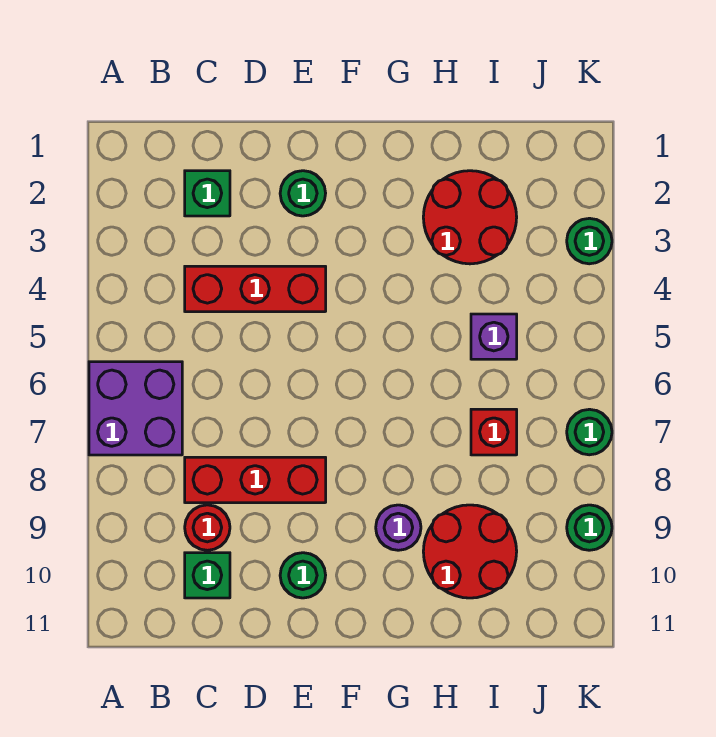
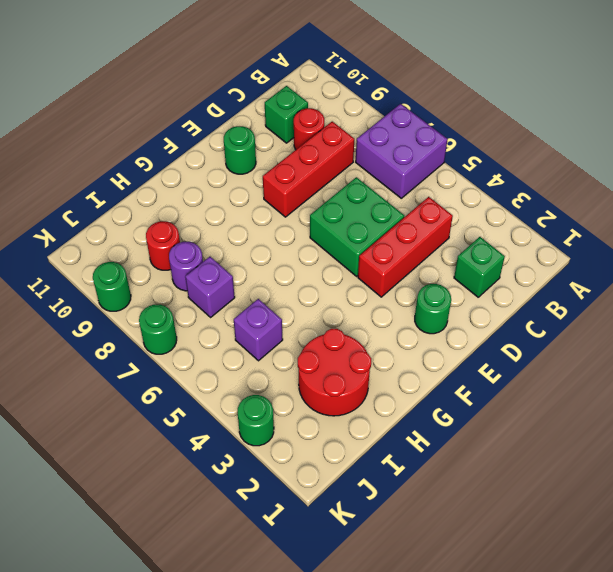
none -> green brick D5:E6 level 1
purple round brick G9 level 1 -> purple round brick I8 level 1
red round brick H9:I10 level 1 -> red round brick I9 level 1
red brick I7 level 1 -> purple brick I7 level 1

